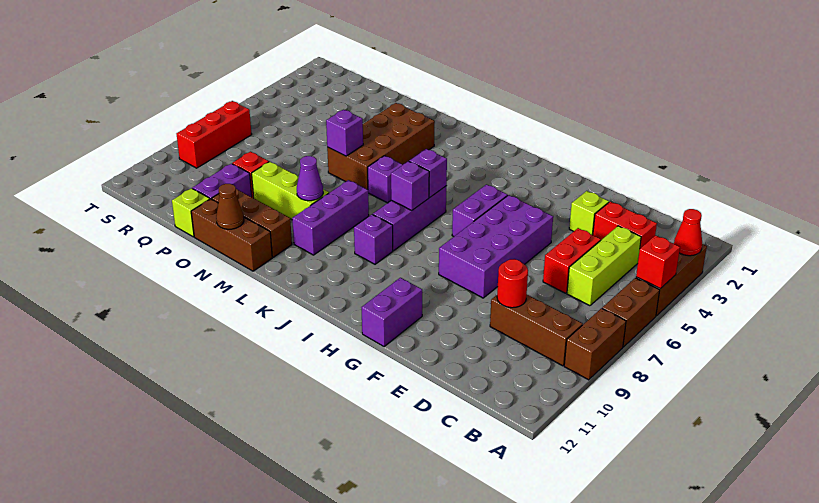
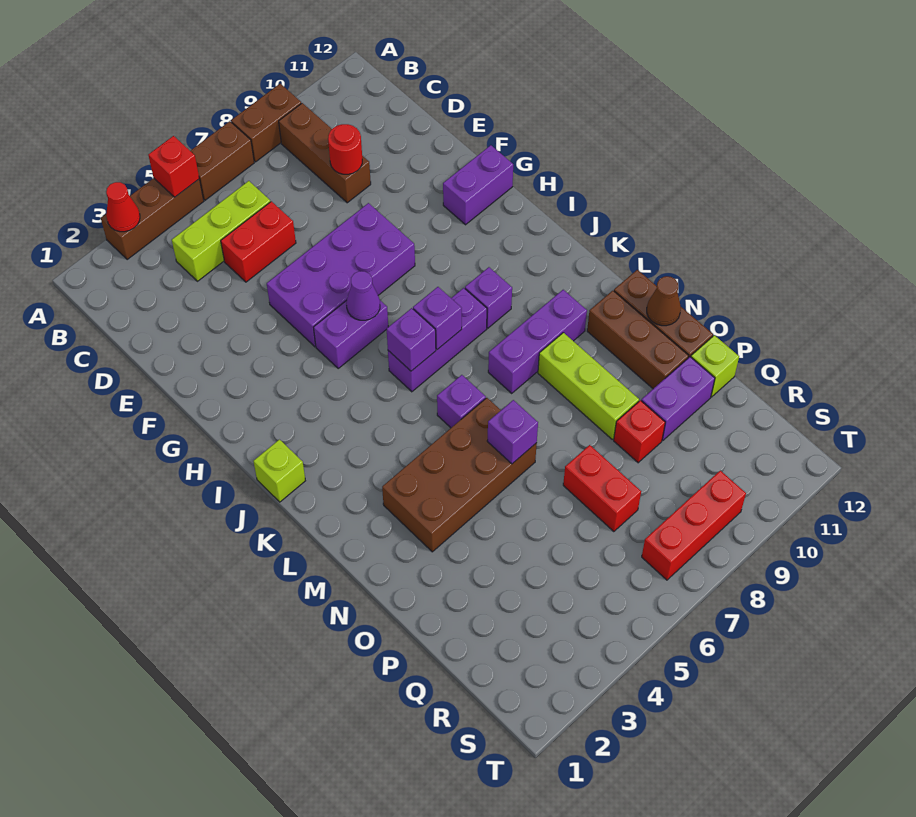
red brick C3:D3 level 1 -> red brick P7:Q7 level 1
lime brick E3 level 1 -> lime brick J1 level 1
purple cone M9 level 2 -> purple cone H6 level 2

